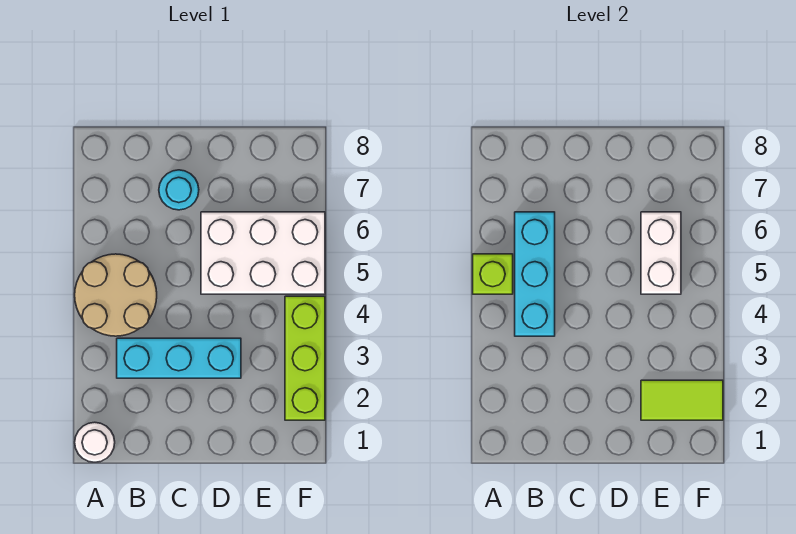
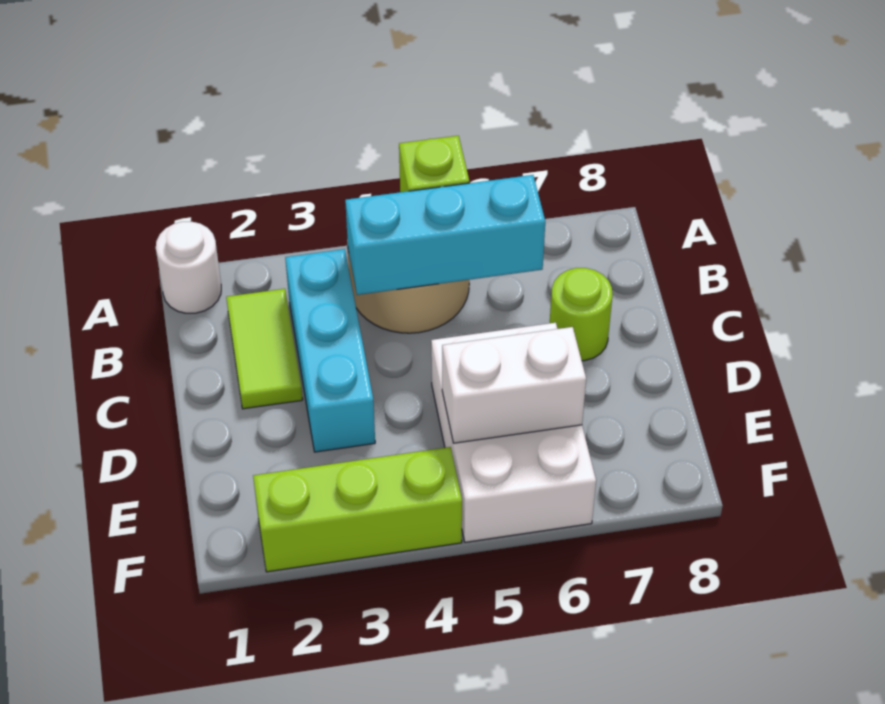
cyan round brick C7 level 1 -> lime round brick C7 level 1
lime tile E2:F2 level 2 -> lime tile B2:C2 level 1

